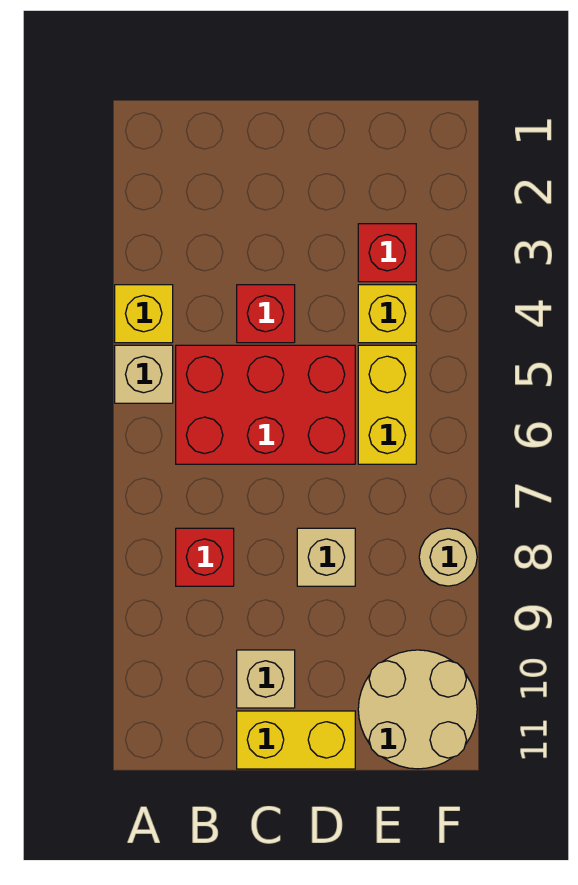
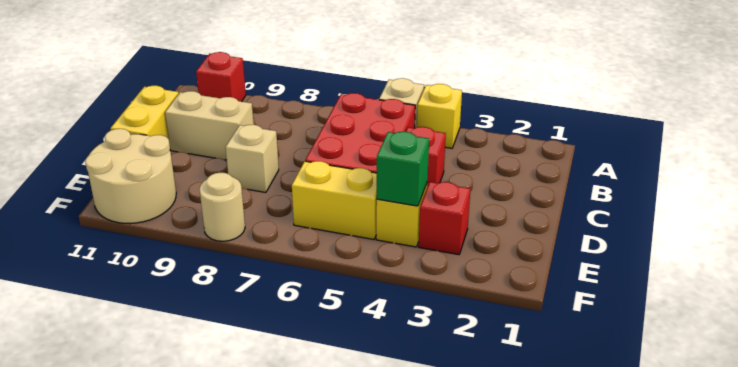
red brick B8 level 1 -> red brick A10 level 1
tan brick C10 level 1 -> tan brick C9:C10 level 1
none -> green brick E4 level 2

